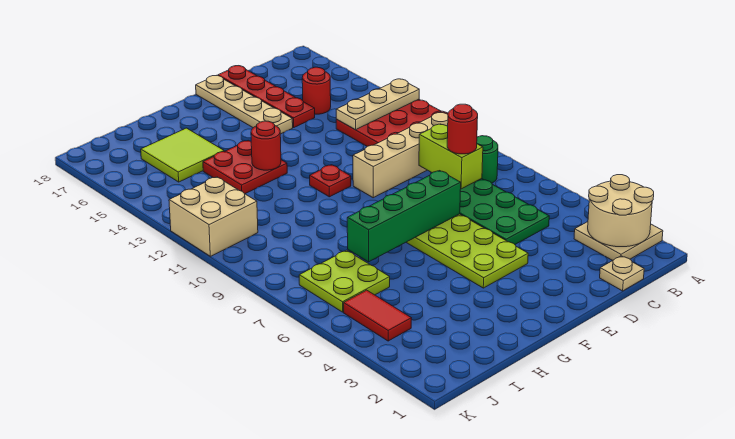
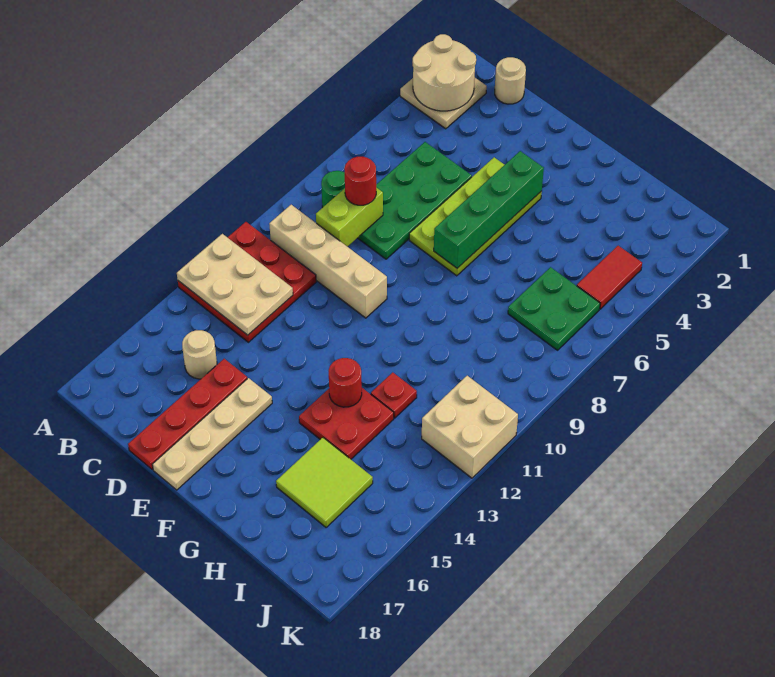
tan plate A13:C13 level 2 -> tan plate A12:C13 level 2
tan plate C1 level 1 -> tan round brick C1 level 1
red round brick C15 level 1 -> tan round brick C15 level 1
green brick E7:H7 level 2 -> green brick F4:F7 level 2
red plate F11 level 1 -> red plate H12 level 1
lime plate I6:J7 level 1 -> green plate I6:J7 level 1

